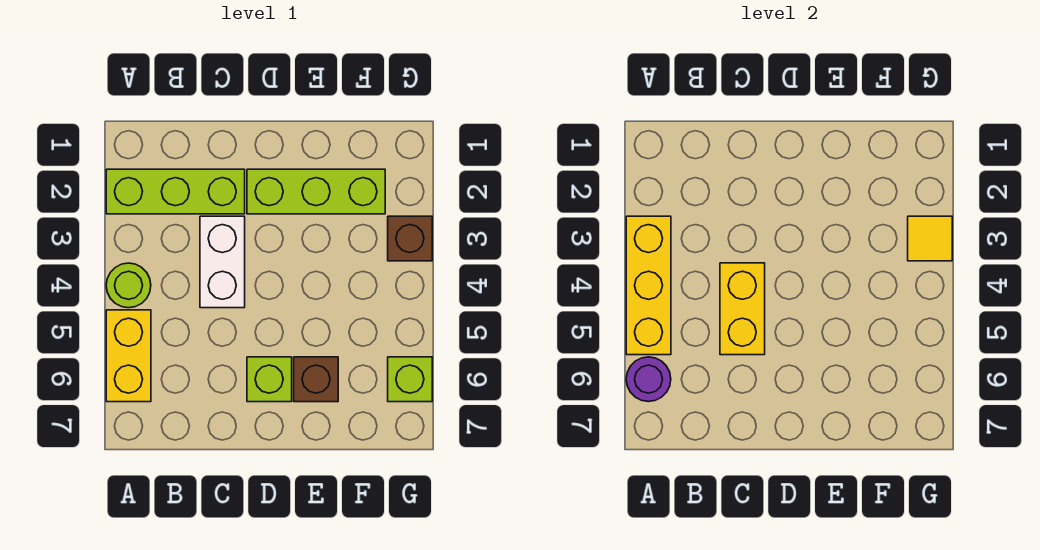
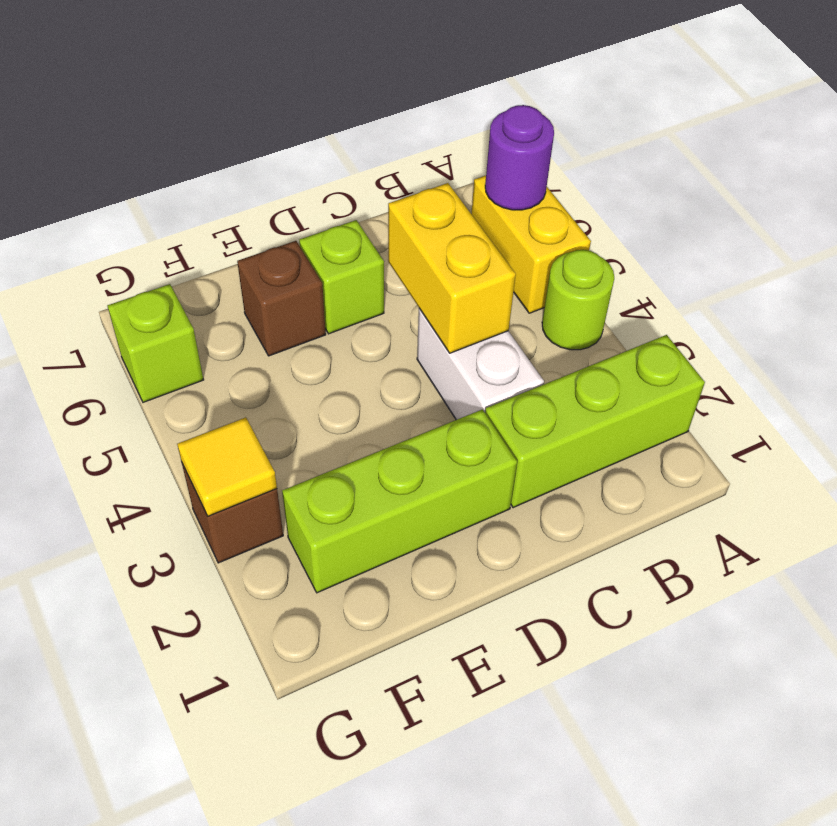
yellow brick A3:A5 level 2 -> none

